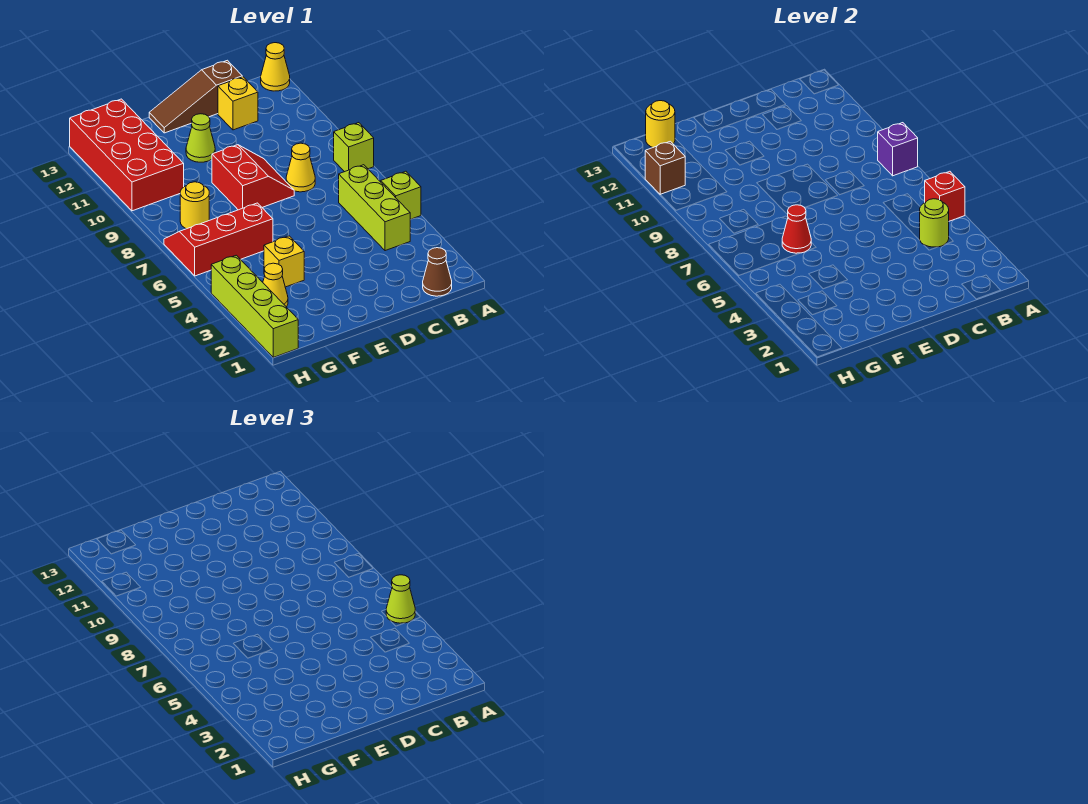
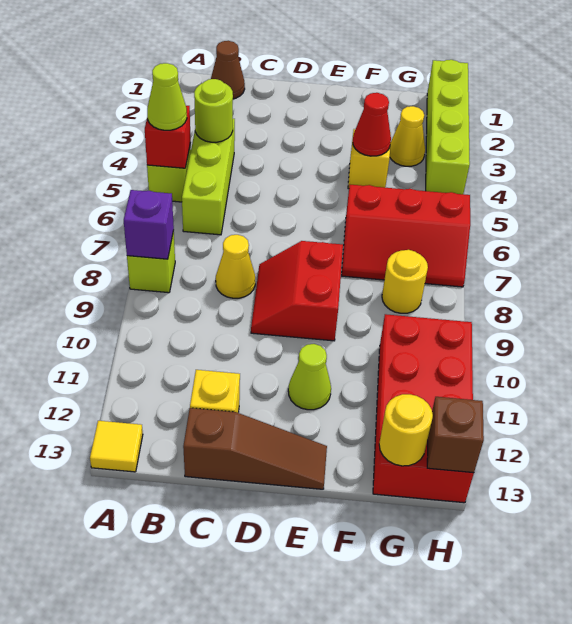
yellow cone A13 level 1 -> yellow tile A13 level 1
red cone F6 level 2 -> red cone F4 level 2
brown brick H11 level 2 -> brown brick H13 level 2

